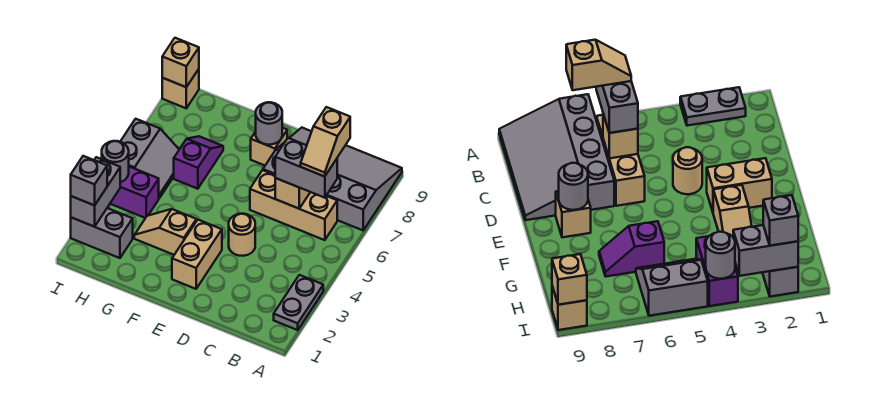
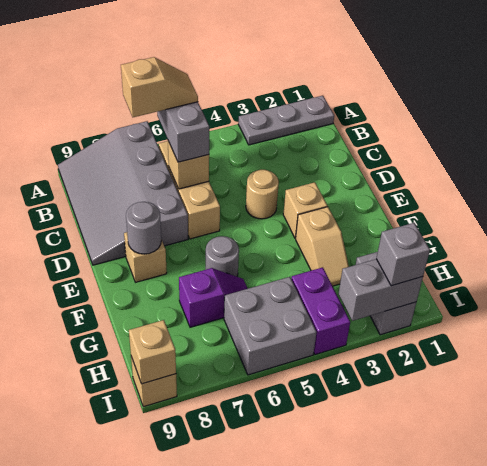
grey plate A2:A3 level 1 -> grey plate A1:A3 level 1
tan brick E2:E3 level 1 -> tan brick E3 level 1
purple slope G6:G7 level 1 top 6 -> purple slope G6:G7 level 1 top 7
grey slope H5:I6 level 1 top I -> grey brick H5:I6 level 1
grey round brick I4 level 2 -> grey round brick F6 level 1

